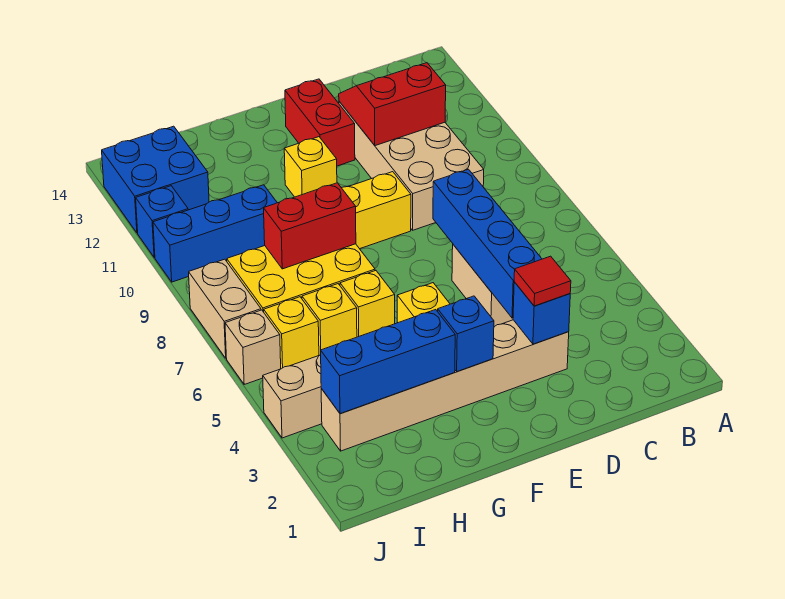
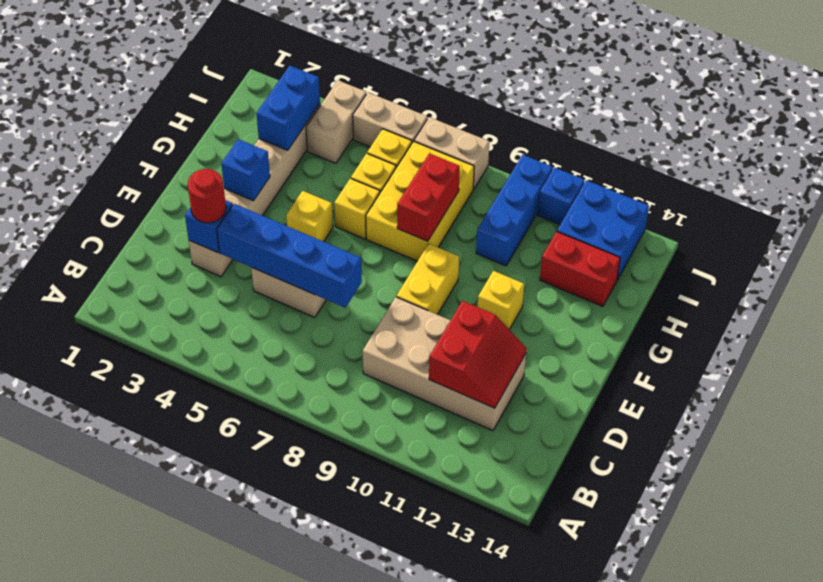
red tile D3 level 3 -> red round brick D3 level 3
red brick E12:E13 level 1 -> red brick H12:H13 level 1
blue brick G3:I3 level 2 -> blue brick H3:I3 level 2
tan brick J6 level 1 -> tan brick J5:J6 level 1

